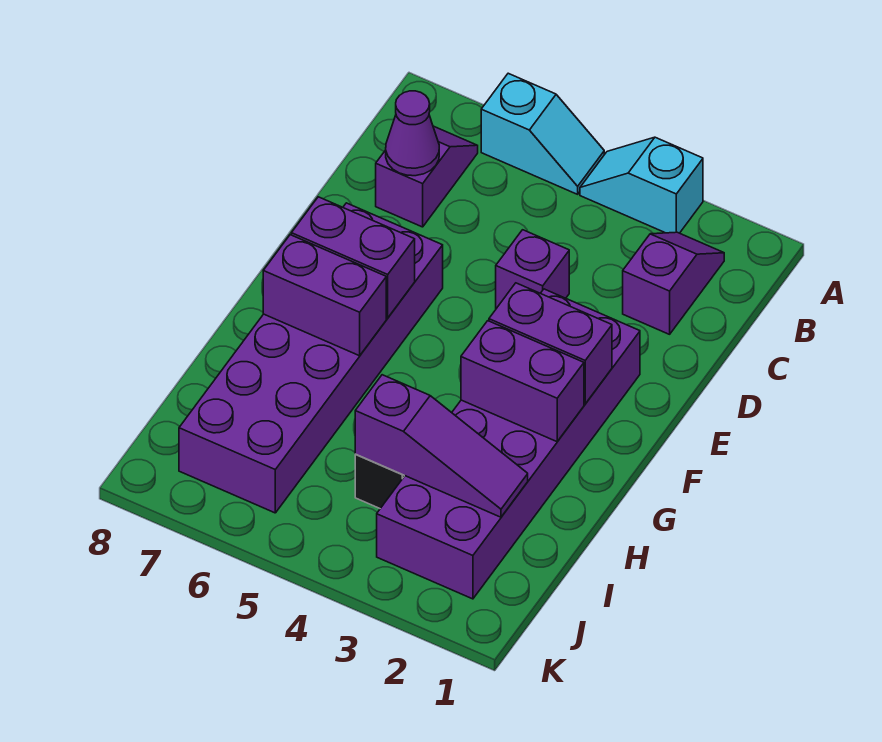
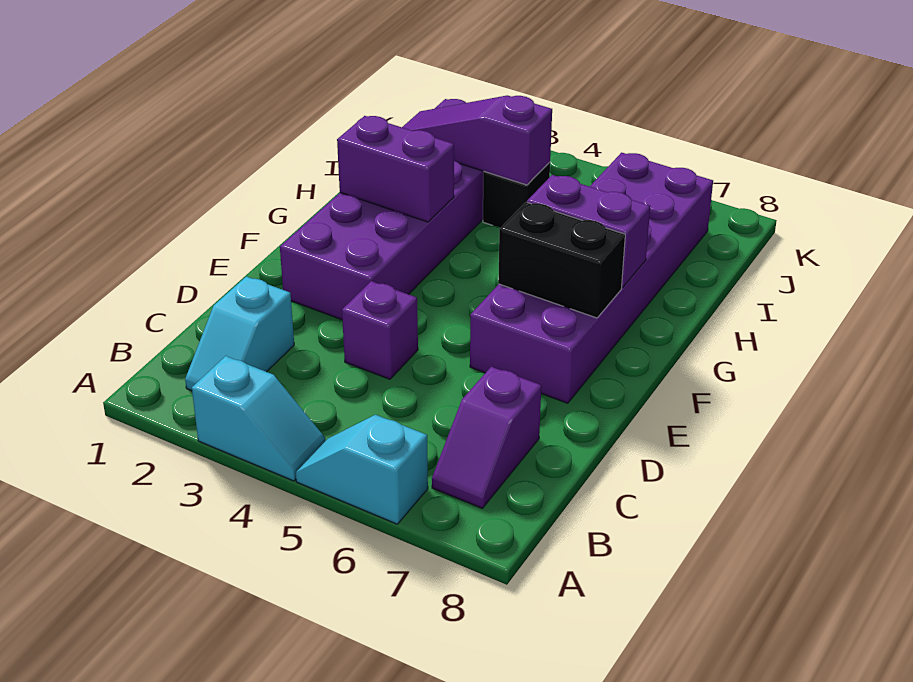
purple slope B2:C2 level 1 top C -> cyan slope B2:C2 level 1 top C
purple cone C7 level 2 -> none
purple brick F2:F3 level 2 -> none
purple brick F6:F7 level 2 -> black brick F6:F7 level 2

